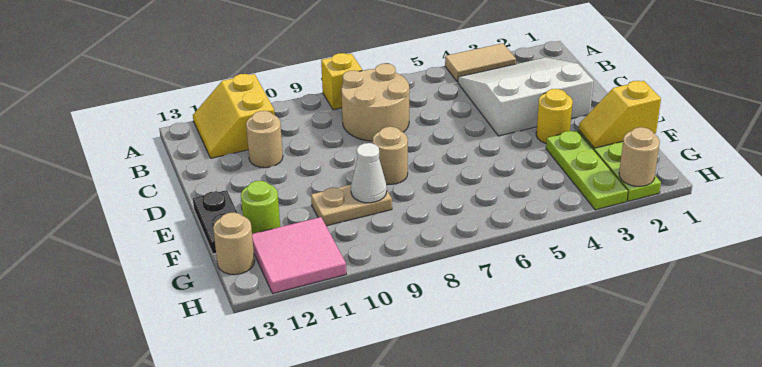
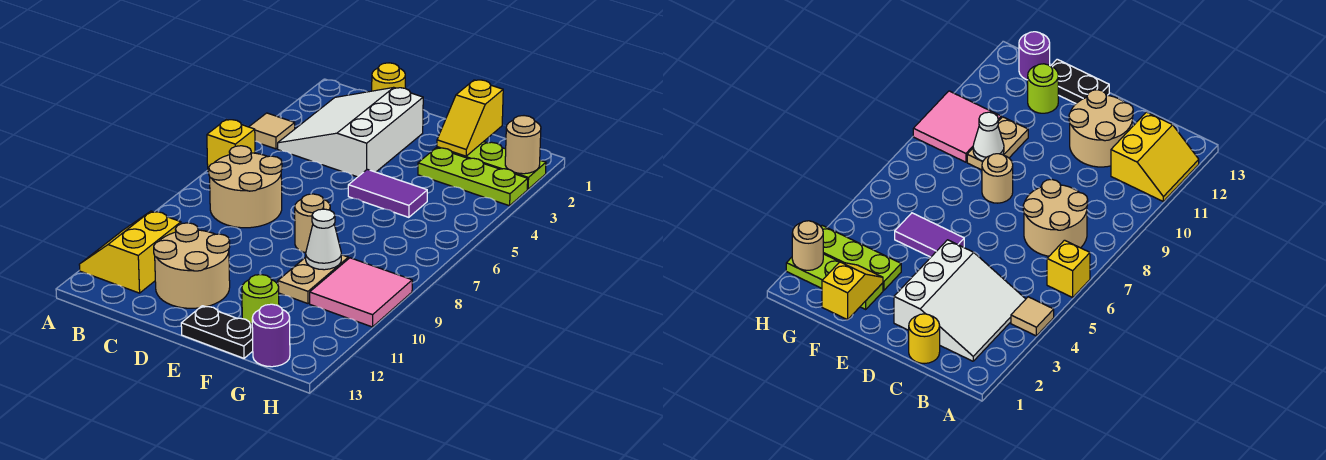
tan tile A3:A4 level 1 -> tan tile A4 level 1
yellow brick A8 level 1 -> yellow brick A6 level 1
yellow slope A11:B12 level 1 top 11 -> yellow slope A11:B12 level 1 top B
tan round brick C11 level 1 -> tan round brick C11:D12 level 1
yellow round brick E3 level 1 -> yellow round brick C1 level 1
none -> purple tile E5:F5 level 1
pink tile G11:H12 level 1 -> pink tile G9:H10 level 1
tan round brick G13 level 1 -> purple round brick G13 level 1

